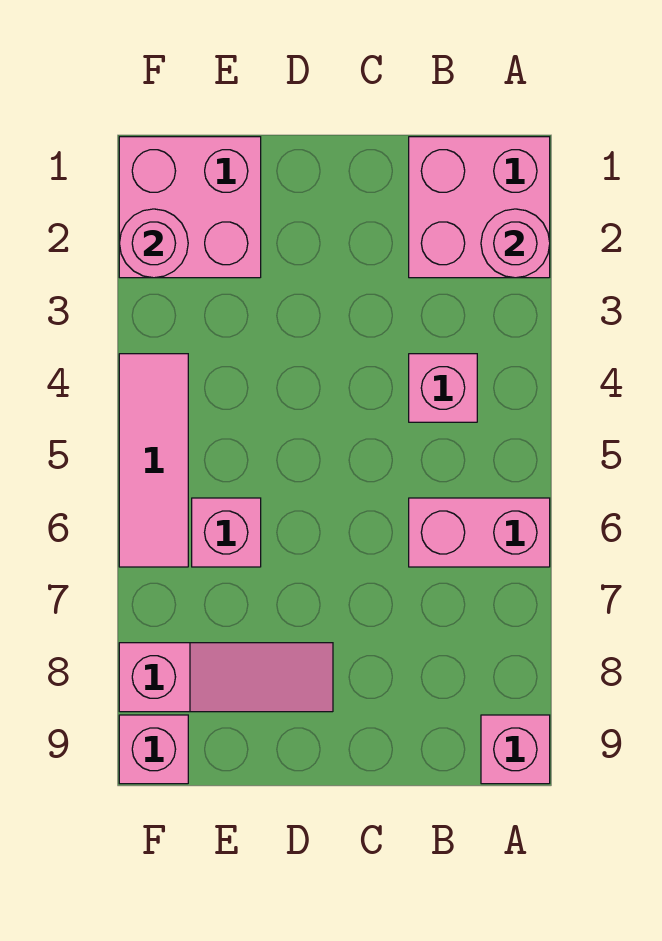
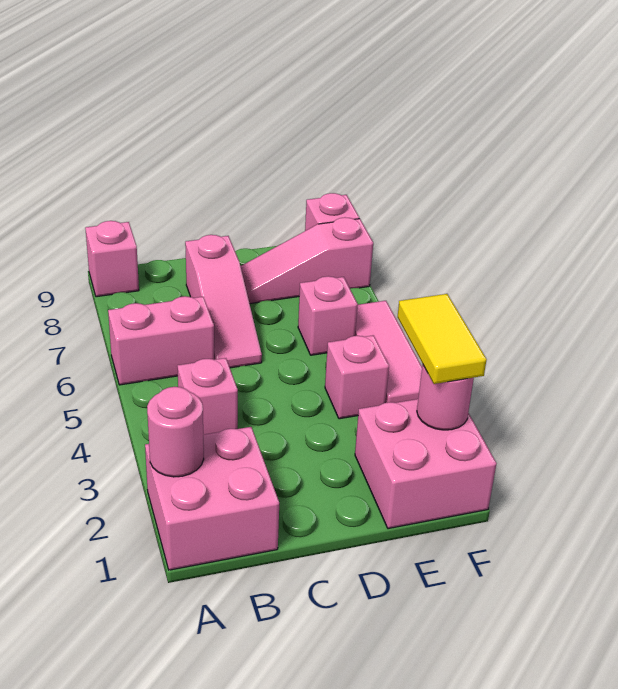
none -> pink slope C6:C8 level 1 top 8
none -> pink brick E4 level 1
none -> yellow tile F2:F3 level 3

